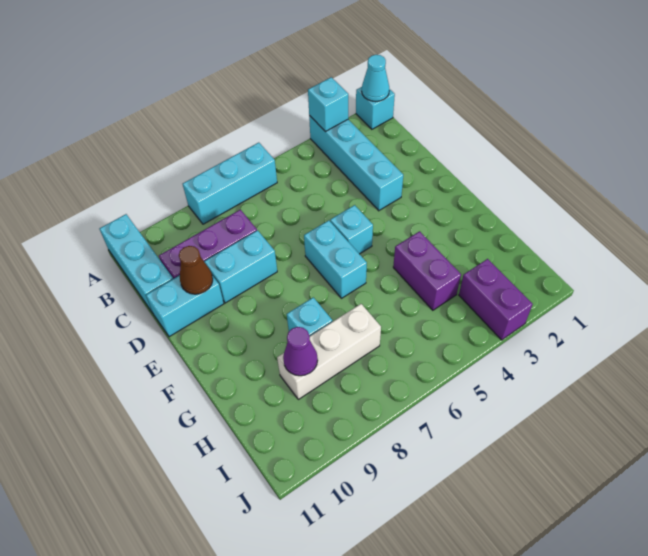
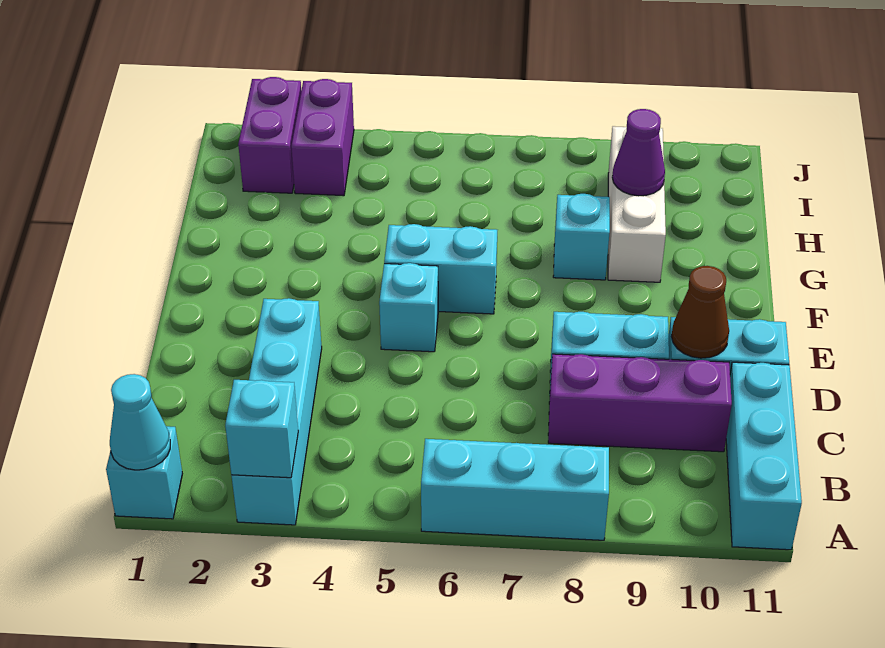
cyan brick E6:F6 level 1 -> cyan brick F5:F6 level 1
purple brick G4:H4 level 1 -> purple brick I2:J2 level 1
white brick H7:H9 level 1 -> white brick G9:I9 level 1

